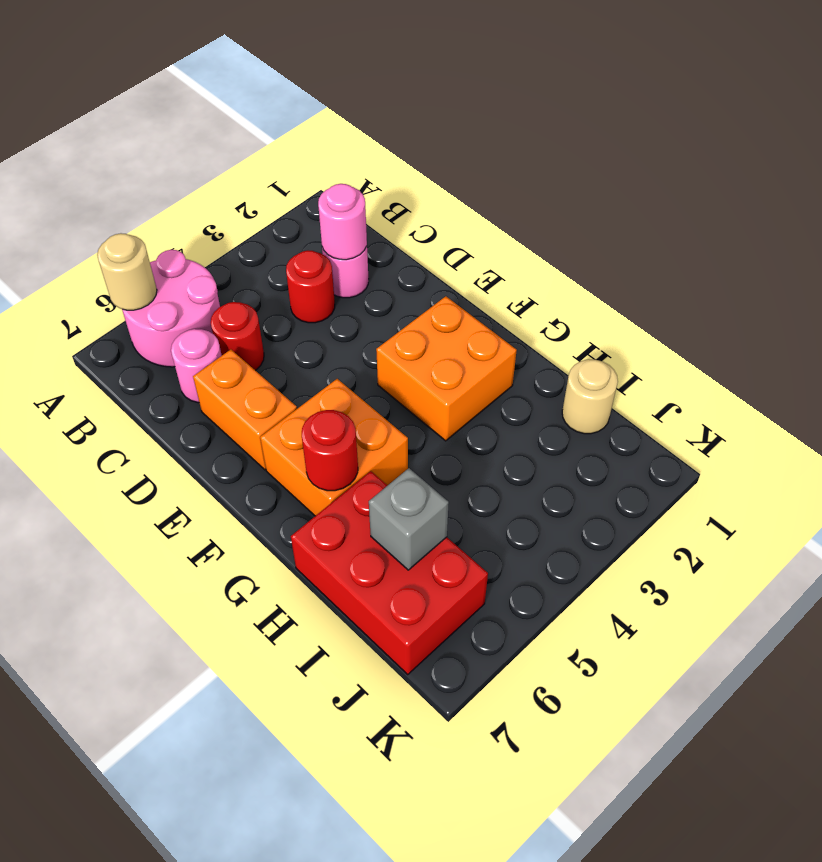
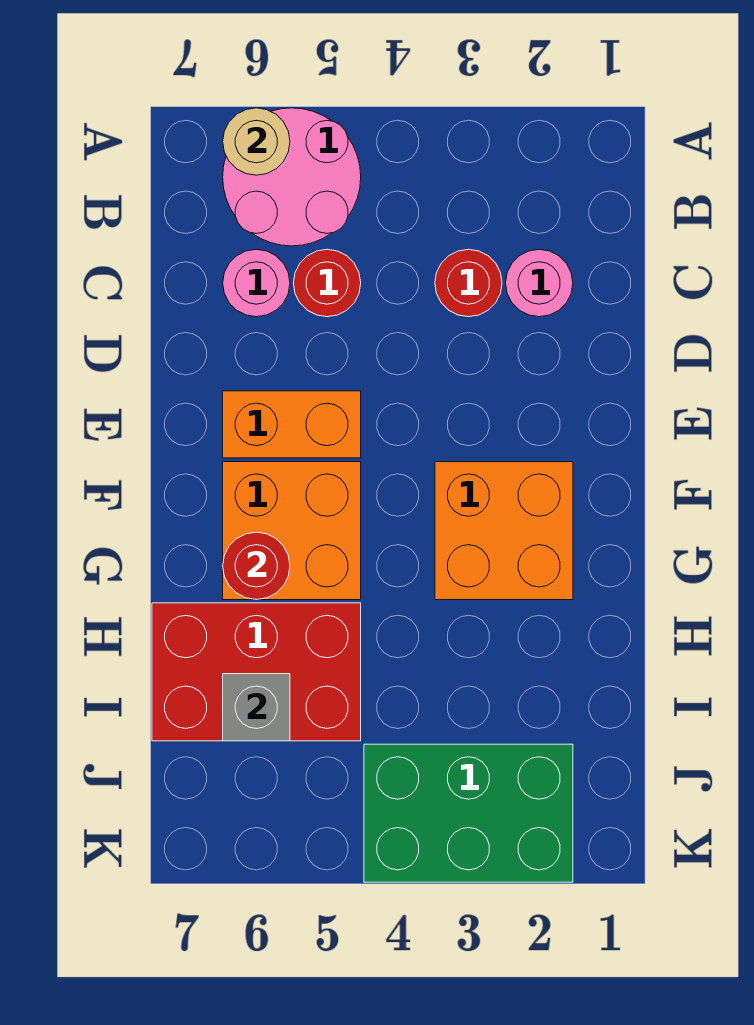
pink round brick C2 level 2 -> none
orange brick D6:E6 level 1 -> orange brick E5:E6 level 1
red brick H6:J7 level 1 -> red brick H5:I7 level 1
tan round brick I1 level 1 -> none
none -> green brick J2:K4 level 1

